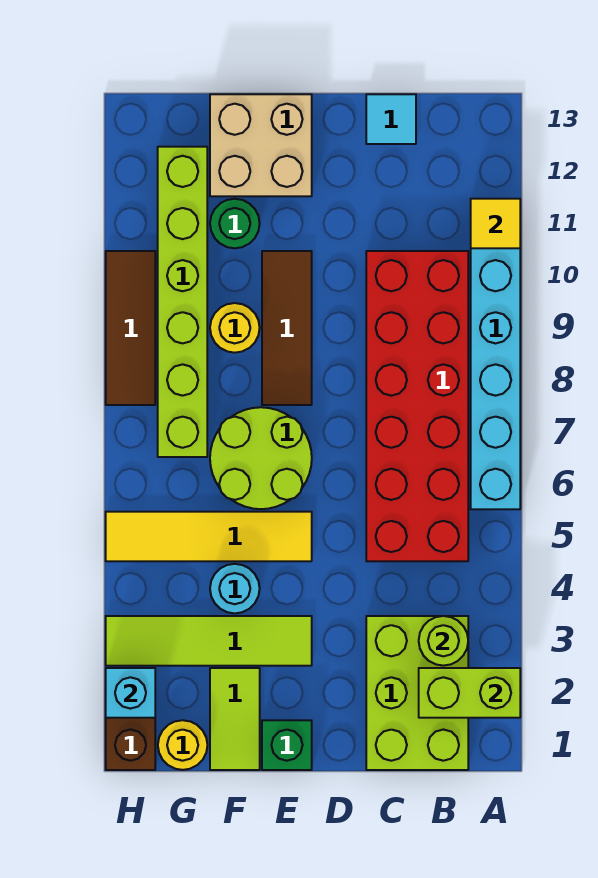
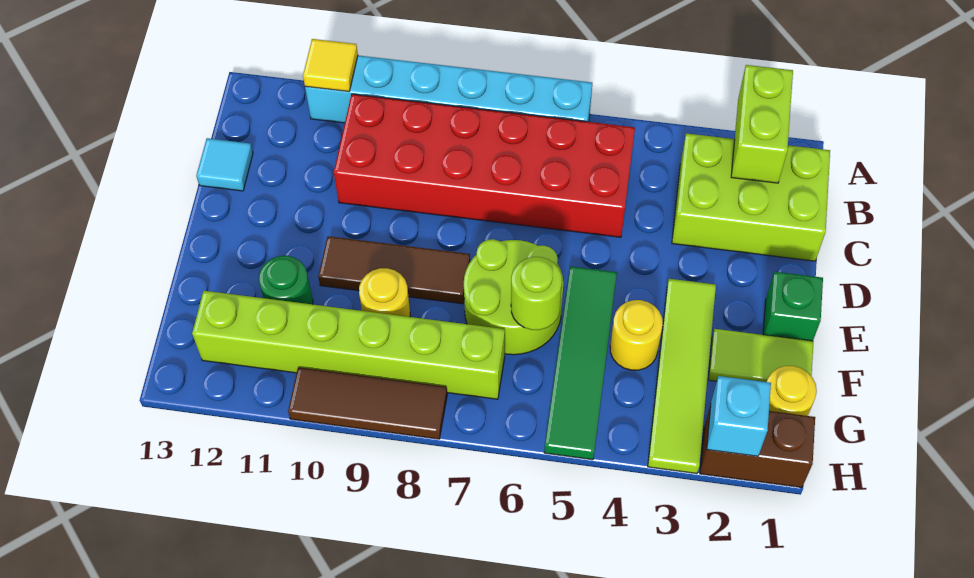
lime round brick B3 level 2 -> lime round brick F6 level 2
yellow tile E5:H5 level 1 -> green tile E5:H5 level 1
tan brick E12:F13 level 1 -> none
cyan round brick F4 level 1 -> yellow round brick F4 level 1

